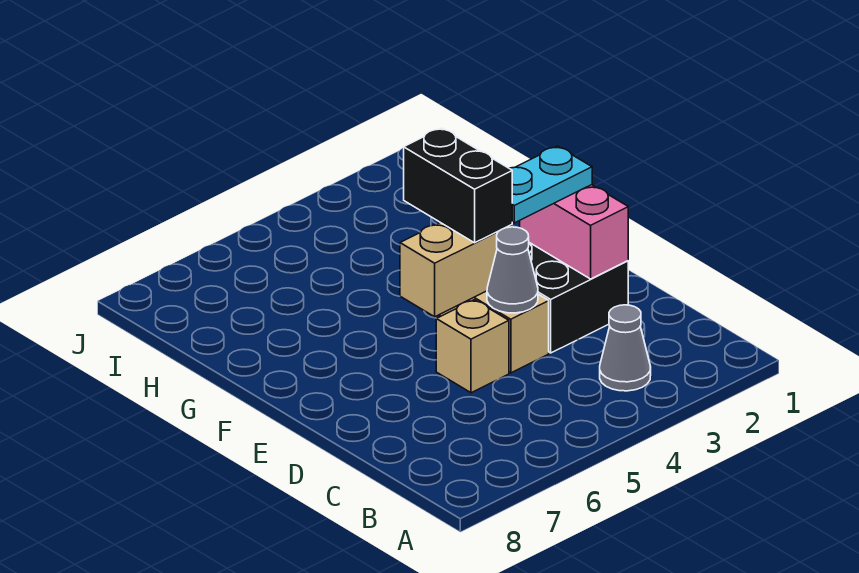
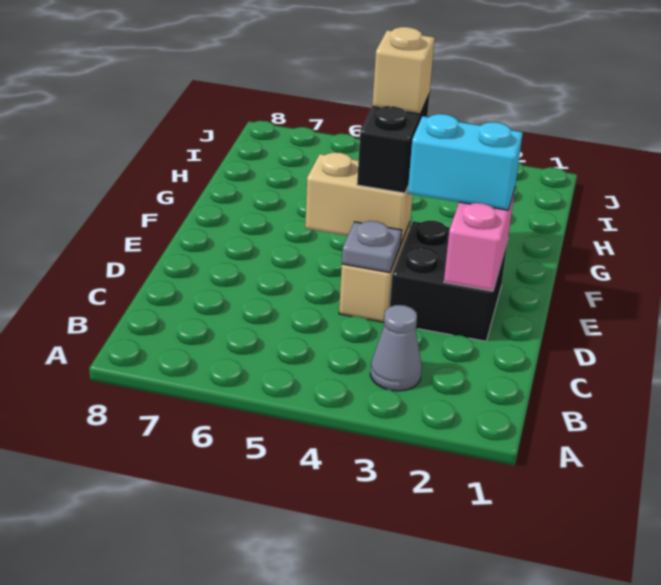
grey cone D4 level 2 -> grey plate D4 level 2
tan brick D5 level 1 -> tan brick F4 level 4
cyan plate E2:E3 level 3 -> cyan brick E2:E3 level 3

